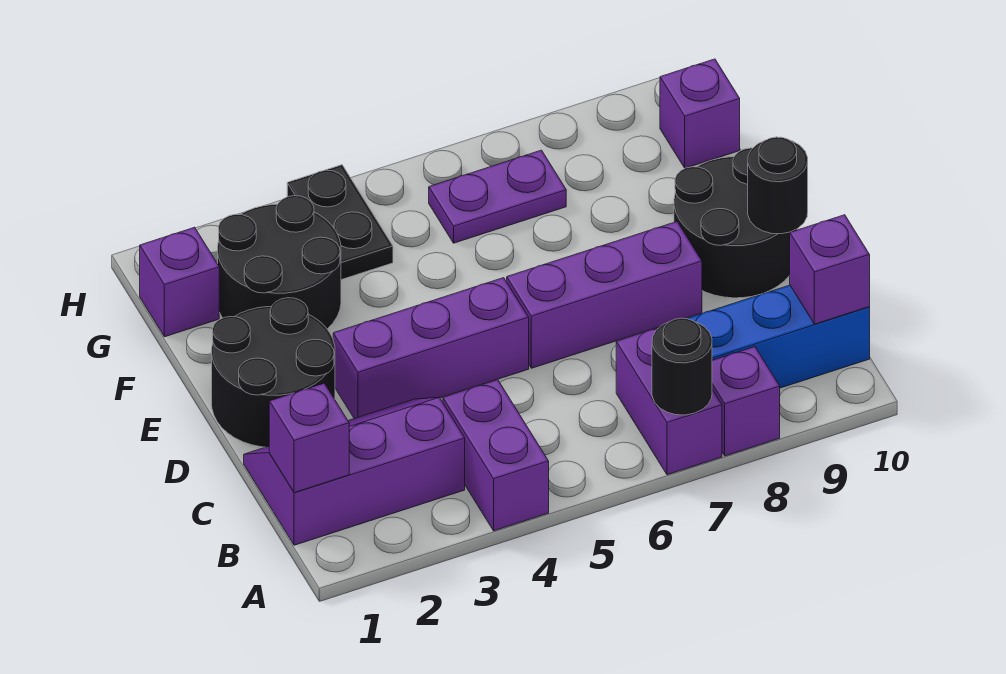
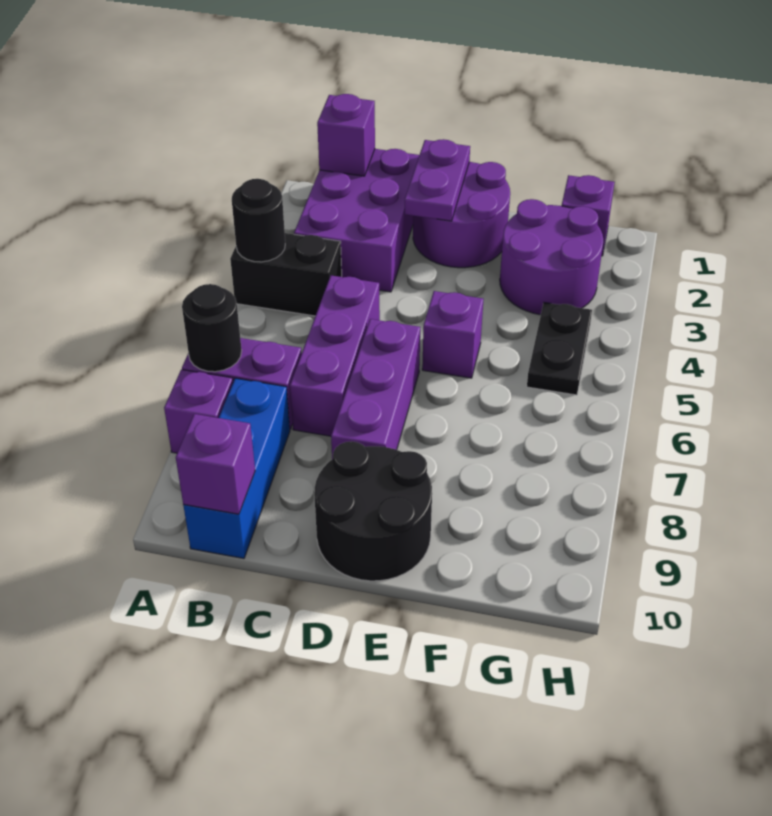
purple brick A4:B4 level 1 -> black brick A4:B4 level 1
purple slope B1:C3 level 1 top B -> purple brick B1:C3 level 1
black round brick D1:E2 level 1 -> purple round brick D1:E2 level 1
purple brick D3:D5 level 1 -> purple brick C5:C7 level 1
black round brick D10 level 2 -> black round brick A4 level 2
black round brick F2:G3 level 1 -> purple round brick F2:G3 level 1
black plate G4:H4 level 1 -> black plate G4:G5 level 1
purple plate G6:G7 level 1 -> purple plate D1:D2 level 2
purple brick G10 level 1 -> purple brick E5 level 1

